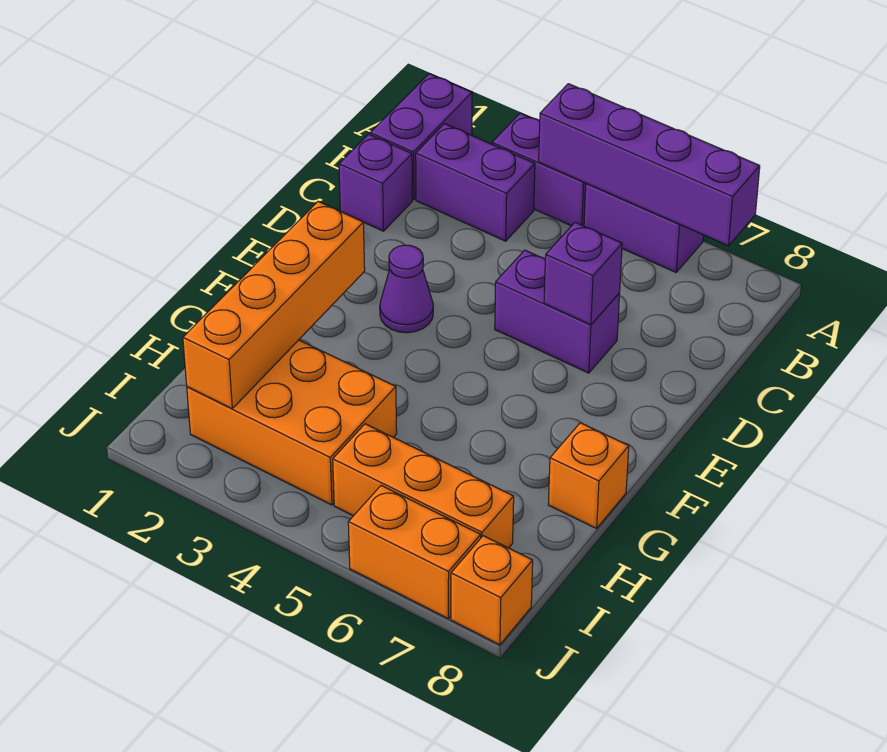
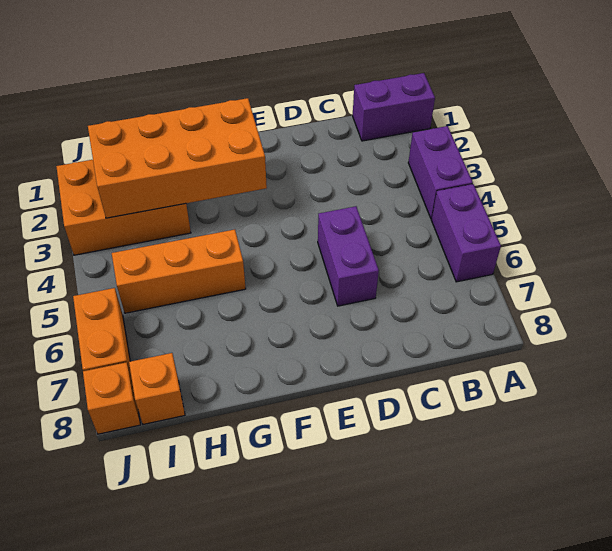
purple brick A4:A7 level 2 -> none
purple brick B2:B3 level 1 -> none
purple brick C1 level 1 -> none
purple brick D6 level 2 -> none
purple cone E3 level 1 -> none
orange brick F2:I2 level 2 -> orange brick F2:I3 level 2
orange brick G8 level 1 -> orange brick I8 level 1
orange brick H2:I4 level 1 -> orange brick H2:J3 level 1
orange brick I5:I7 level 1 -> orange brick G5:I5 level 1

